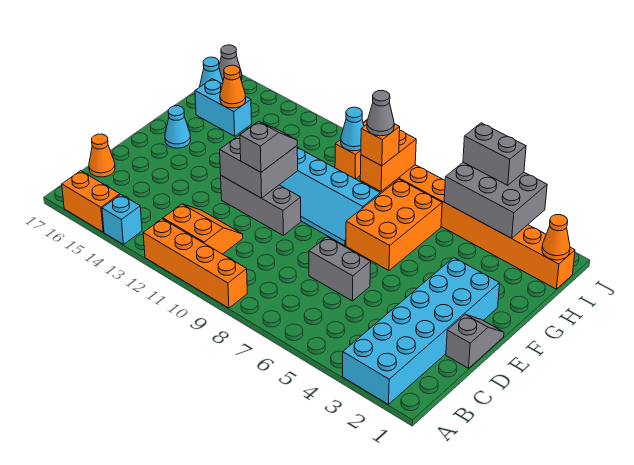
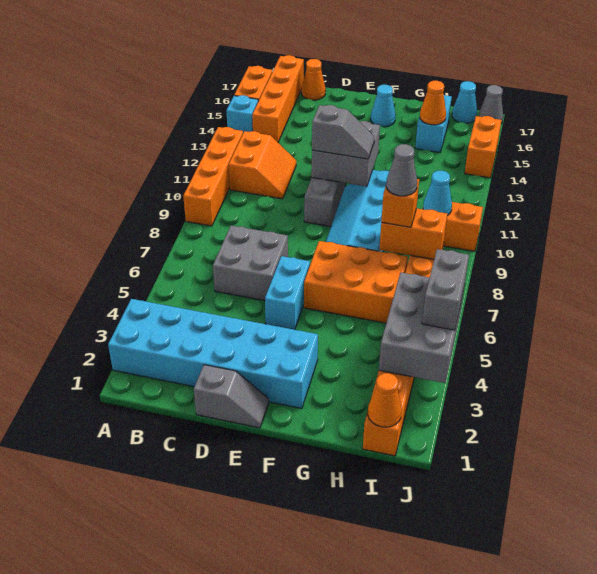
none -> orange brick B14:B17 level 1
grey brick D6:D7 level 1 -> grey brick C6:D7 level 1
none -> cyan brick E5:E6 level 1
none -> orange brick J14:J15 level 1

